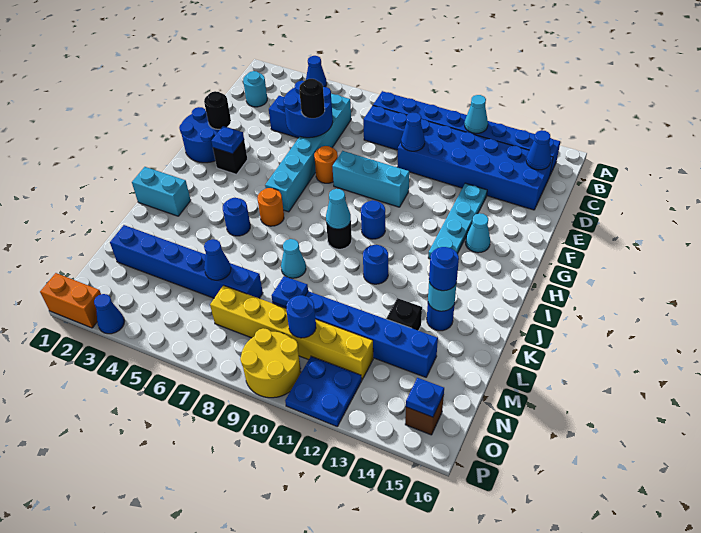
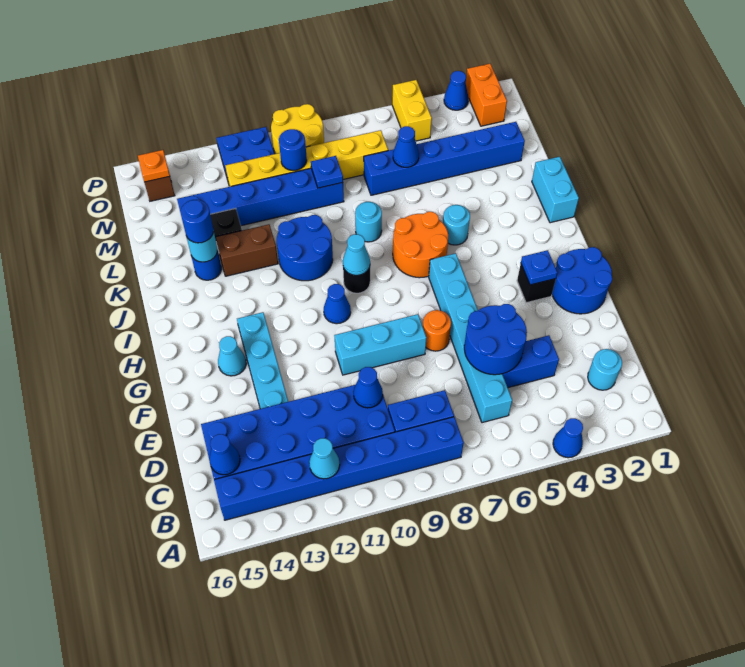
black round brick E6 level 3 -> none
black round brick F2 level 2 -> none
blue round brick H10 level 1 -> blue cone H10 level 1
orange round brick I6 level 1 -> orange round brick I6:J7 level 1
cyan brick J1:J2 level 1 -> cyan brick J1:K1 level 1
blue round brick J5 level 1 -> cyan round brick J5 level 1
blue round brick J11 level 1 -> blue round brick J10:K11 level 1
cyan cone K8 level 1 -> cyan round brick K8 level 1
none -> brown brick K12:K13 level 1
none -> yellow brick O5:P5 level 1
blue plate O15 level 2 -> orange plate O15 level 2
orange brick P1:P2 level 1 -> orange brick O2:P2 level 1

